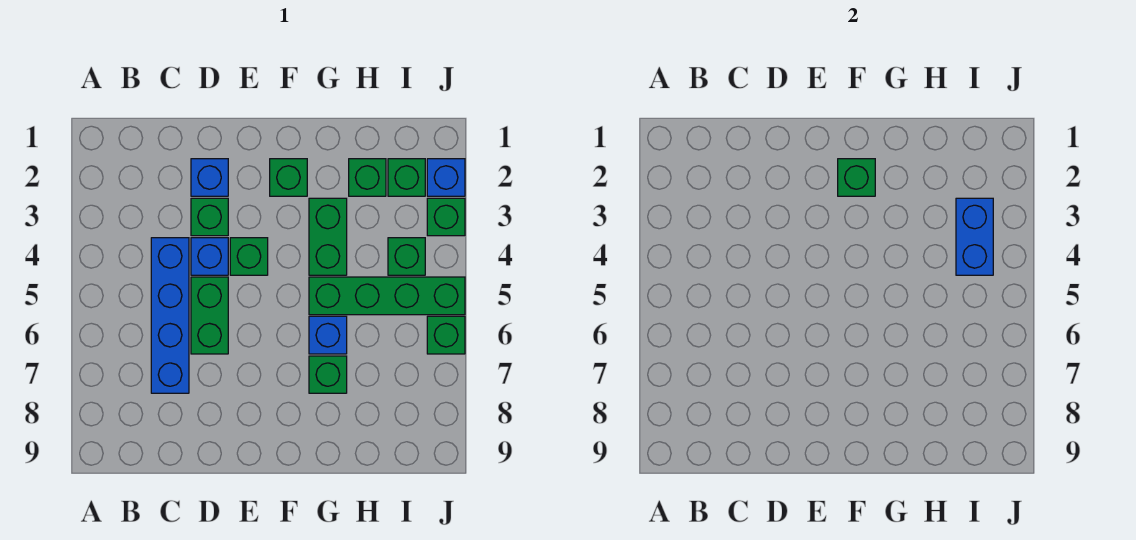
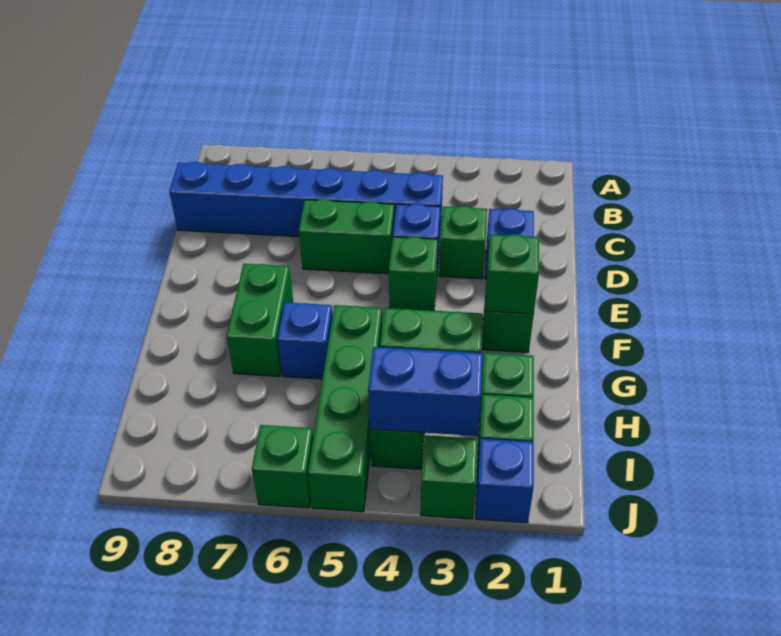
blue brick C4:C7 level 1 -> blue brick C4:C9 level 1
green brick G7 level 1 -> green brick F7:G7 level 1

